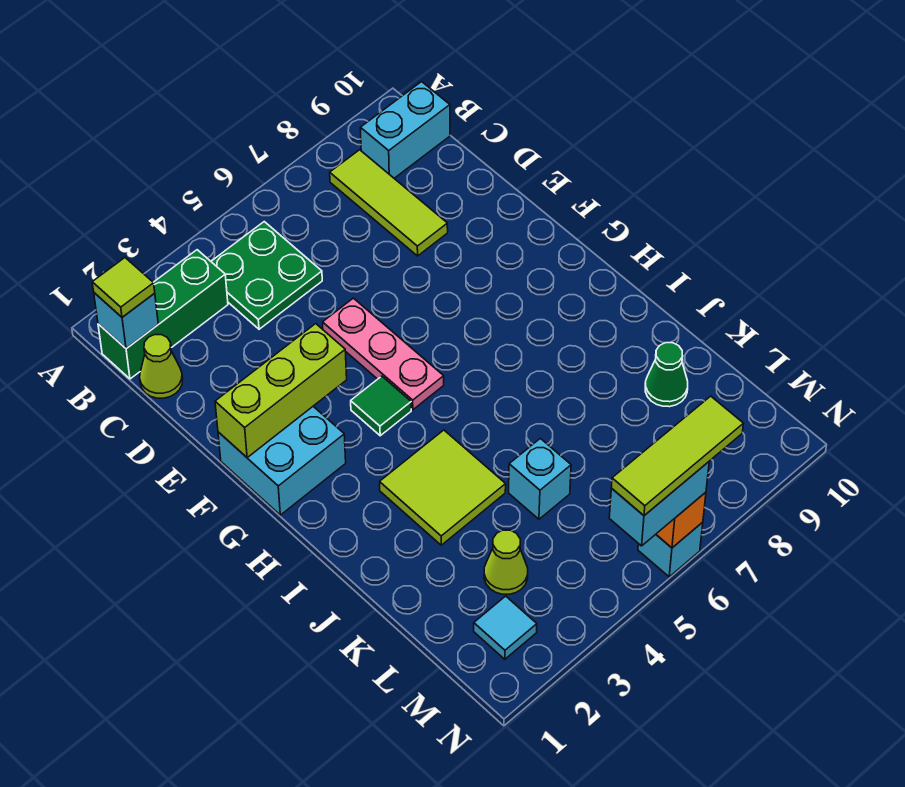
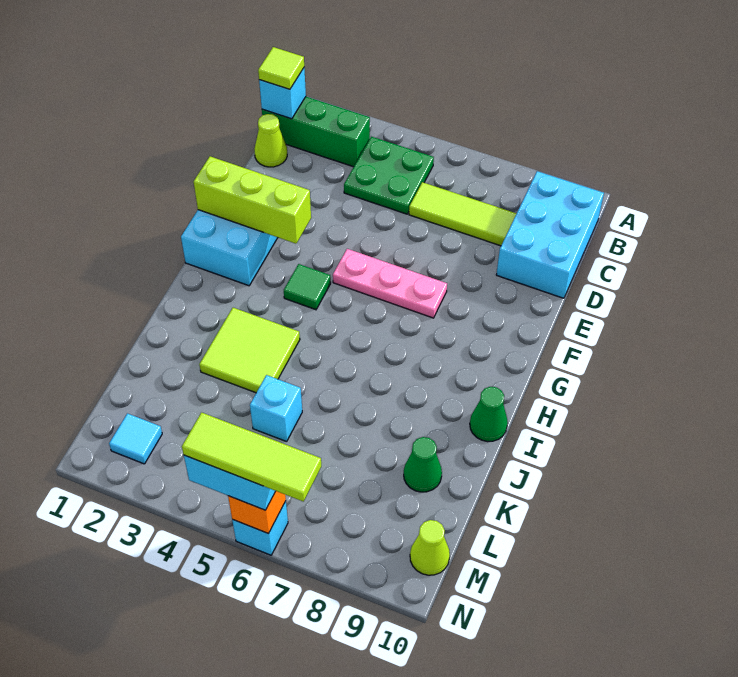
lime tile B8:D8 level 1 -> lime tile C6:C8 level 1
cyan brick B9:B10 level 1 -> cyan brick B9:D10 level 1
pink plate E5:G5 level 1 -> pink plate F5:F7 level 1
none -> green cone I10 level 1
lime cone L3 level 1 -> lime cone M10 level 1

